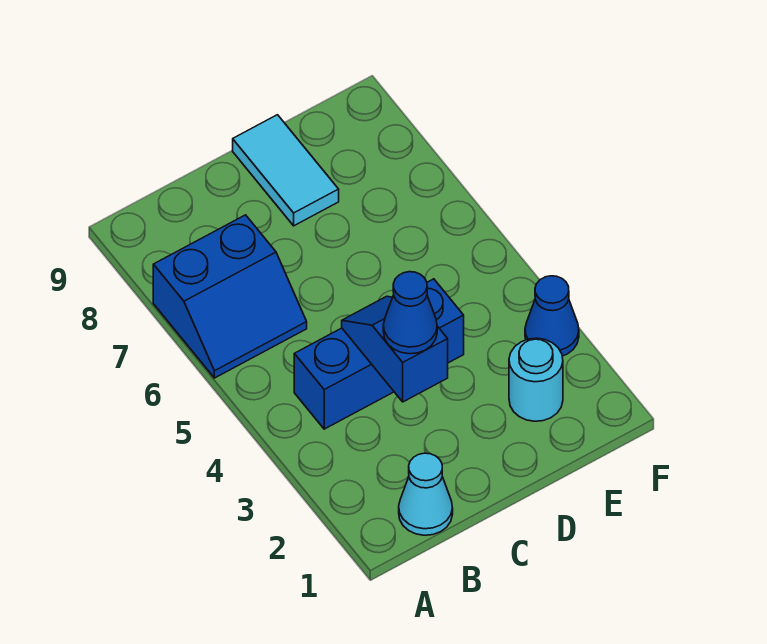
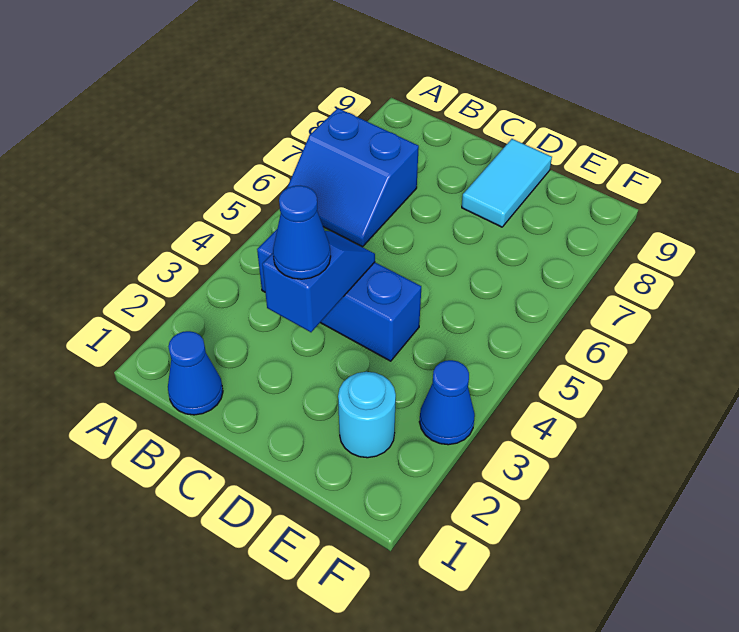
cyan cone B1 level 1 -> blue cone B1 level 1

